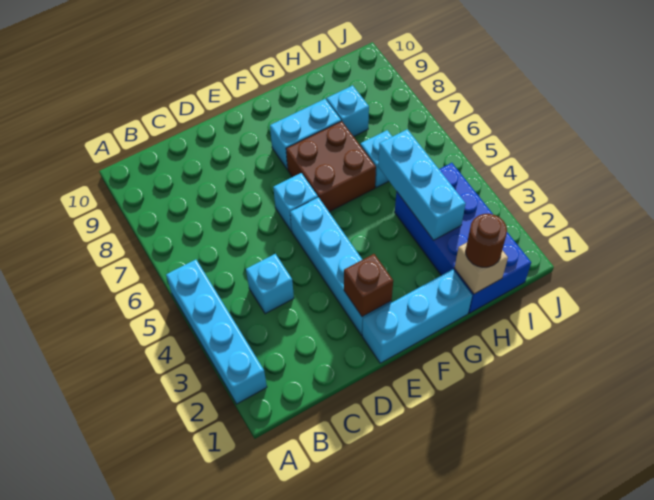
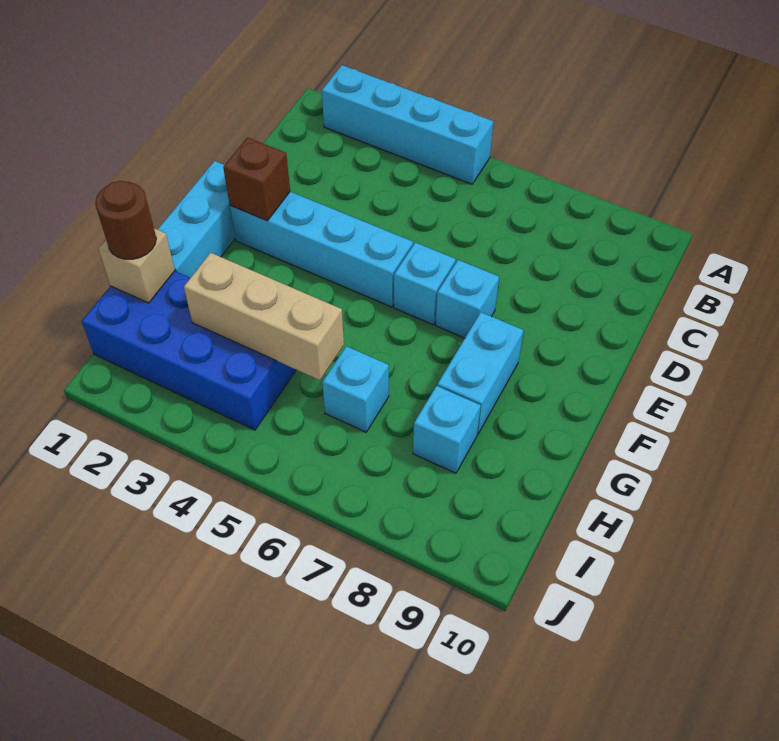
cyan brick C4 level 1 -> cyan brick E7 level 1
brown brick F6:G7 level 1 -> none
cyan brick H3:H5 level 2 -> tan brick H3:H5 level 2

